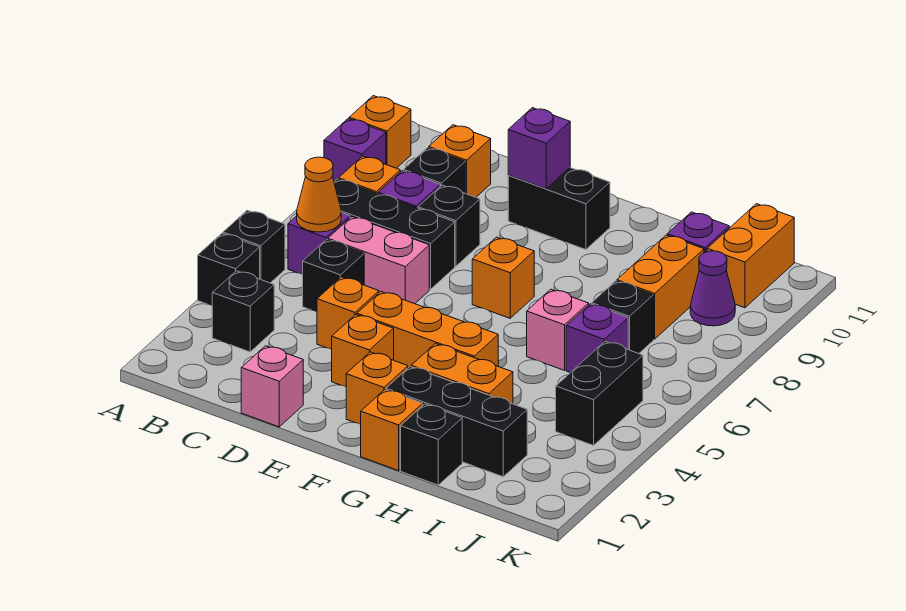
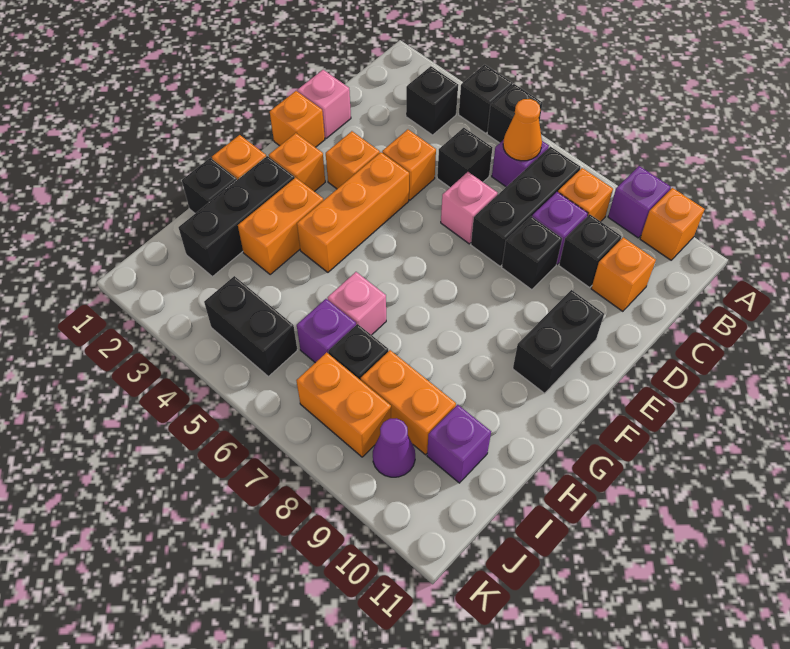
pink brick C6:D6 level 1 -> pink brick D6 level 1
purple brick E10 level 2 -> none
orange brick F7 level 1 -> orange brick E1 level 1
orange brick J10:J11 level 1 -> orange brick J7:J8 level 1

